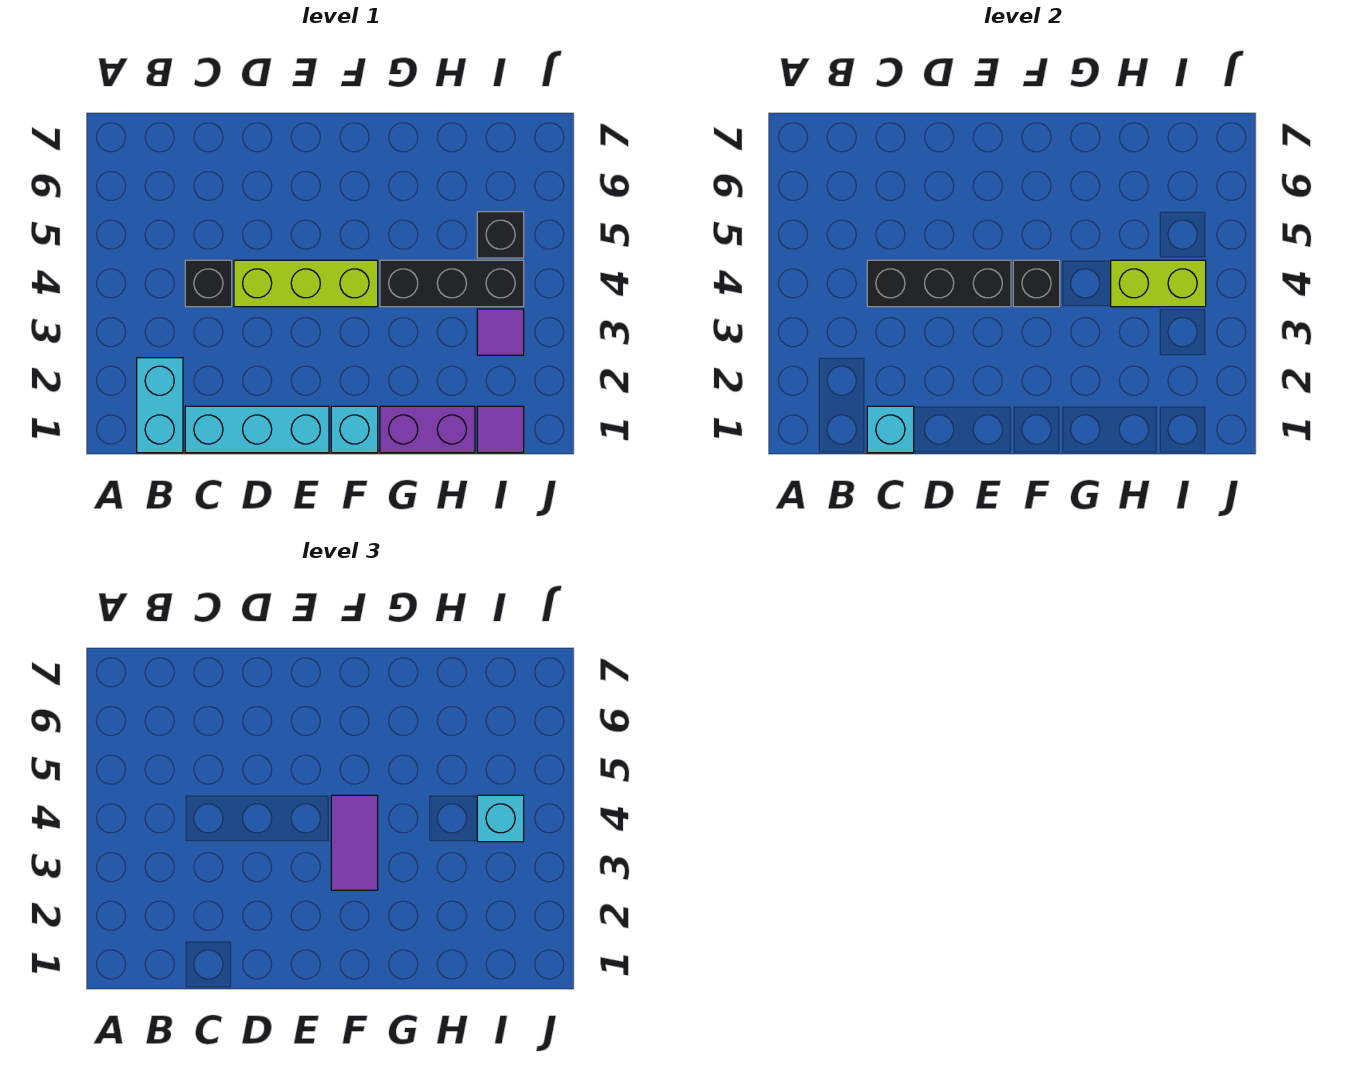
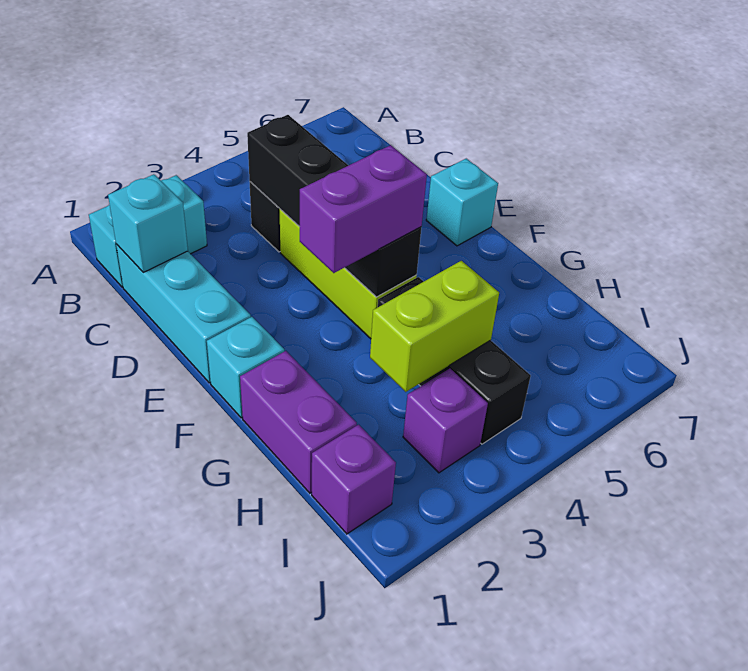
purple tile F3:F4 level 3 -> purple brick F3:F4 level 3
lime brick H4:I4 level 2 -> lime brick H3:H4 level 2
purple tile I1 level 1 -> purple brick I1 level 1
purple tile I3 level 1 -> purple brick I3 level 1
cyan brick I4 level 3 -> cyan brick E7 level 1
black brick I5 level 1 -> none

